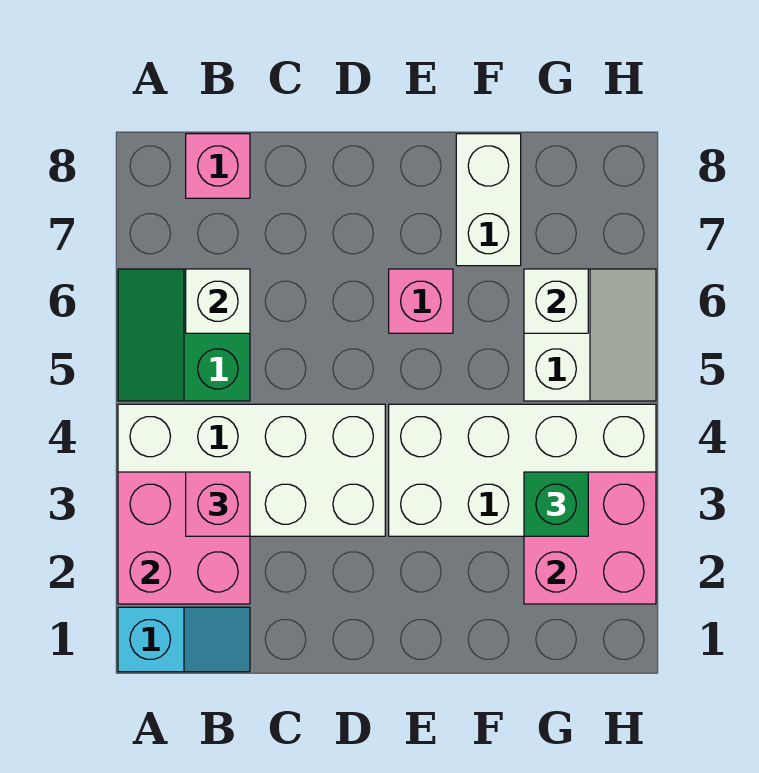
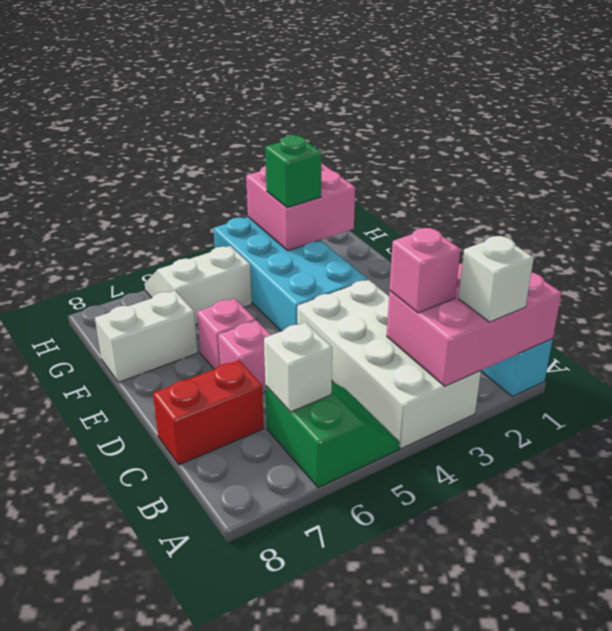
pink brick A2:B3 level 2 -> pink brick A1:B3 level 2
green slope A5:B6 level 1 top B -> green slope A5:B6 level 1 top 6
pink brick B8 level 1 -> pink brick D6 level 1
none -> red brick C7:C8 level 1
white brick E3:H4 level 1 -> cyan brick E3:H4 level 1
white brick G6 level 2 -> white brick A2 level 3

